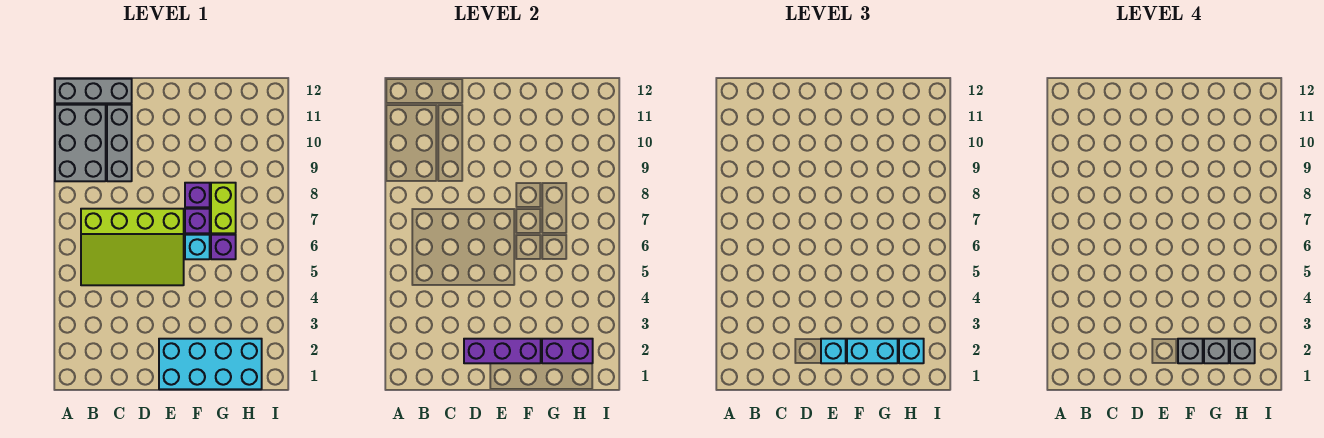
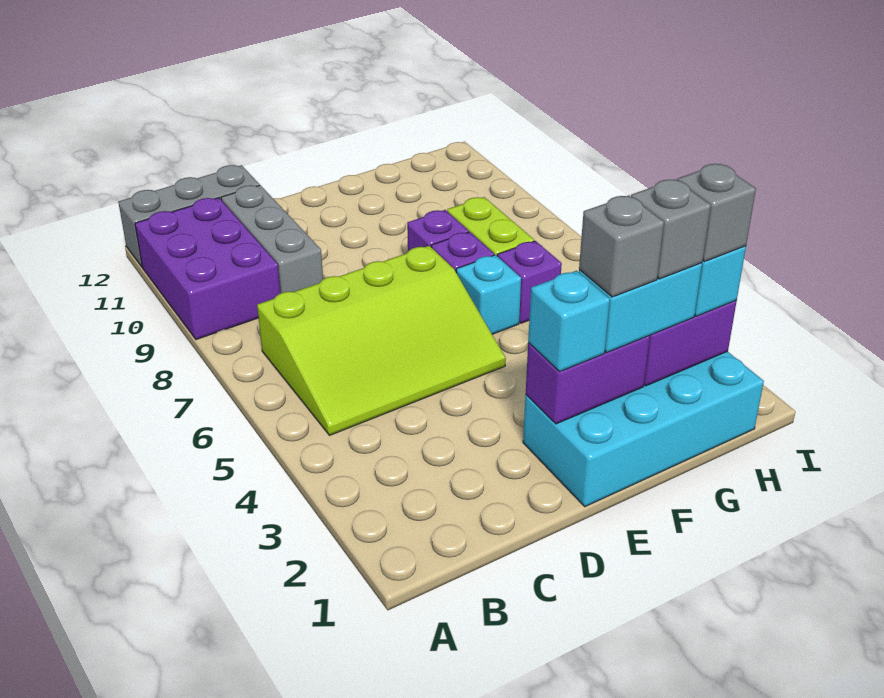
grey brick A9:B11 level 1 -> purple brick A9:B11 level 1
purple brick D2:F2 level 2 -> purple brick E2:F2 level 2

